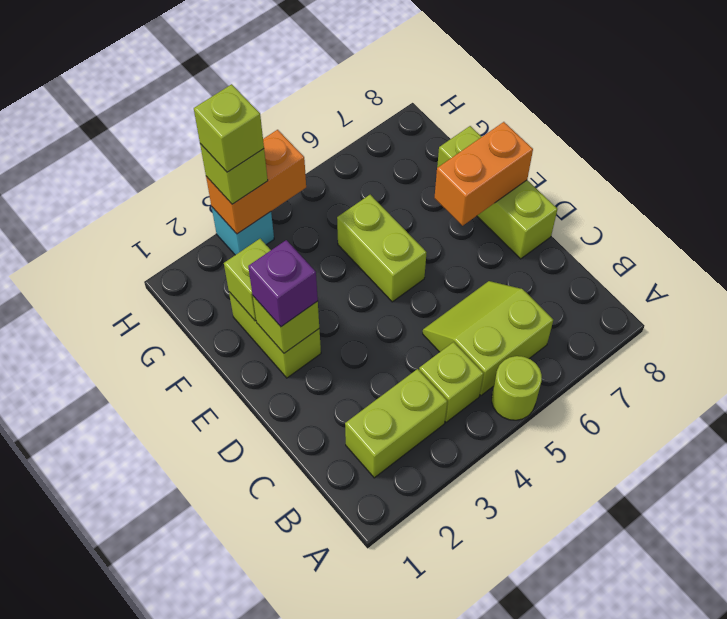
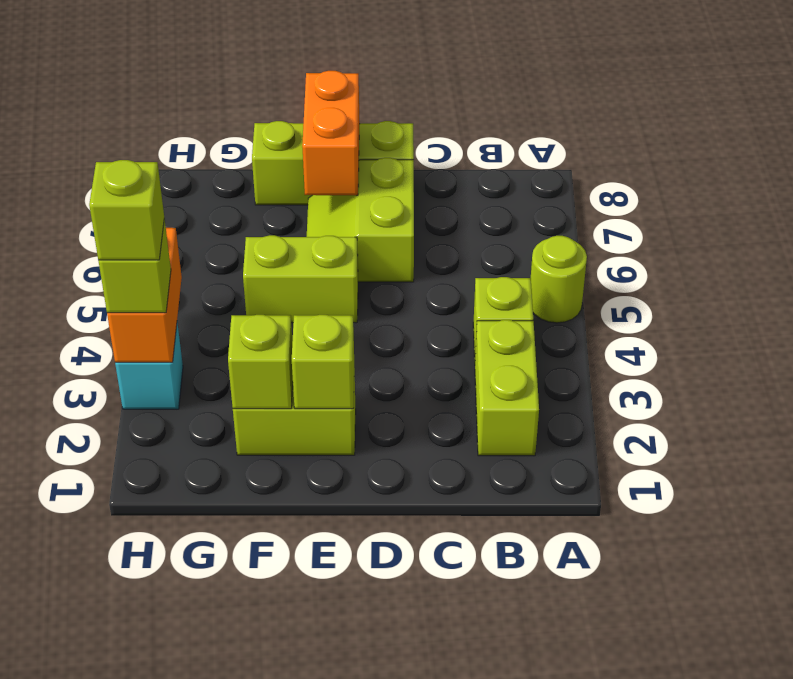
lime slope B5:C6 level 1 top B -> lime slope D6:E7 level 1 top D
purple brick E2 level 3 -> none

